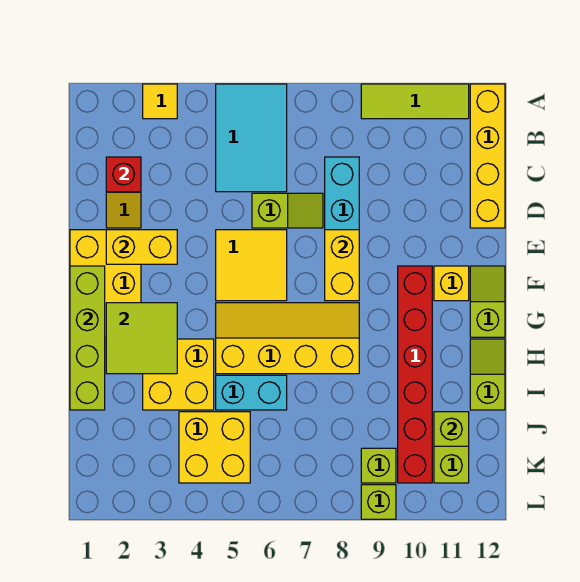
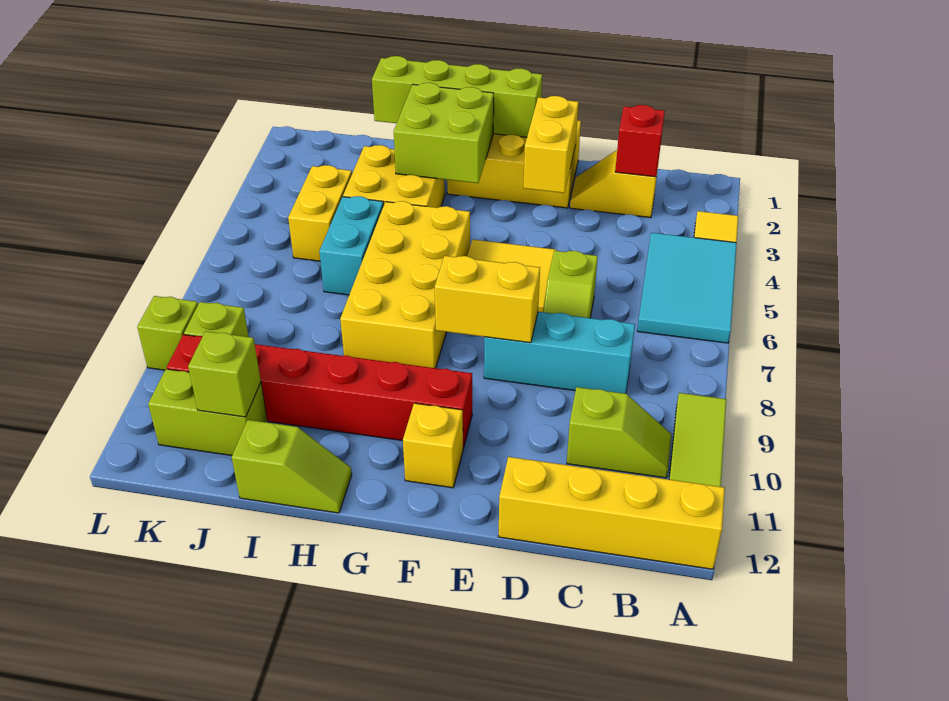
cyan tile A5:C6 level 1 -> cyan tile A4:B6 level 1
lime slope F12:G12 level 1 top G -> lime slope B10:C10 level 1 top C
lime tile G2:H3 level 2 -> lime brick G2:H3 level 2
yellow slope G5:H8 level 1 top H -> yellow brick G5:H8 level 1
yellow brick J4:K5 level 1 -> yellow brick J4:J5 level 1

